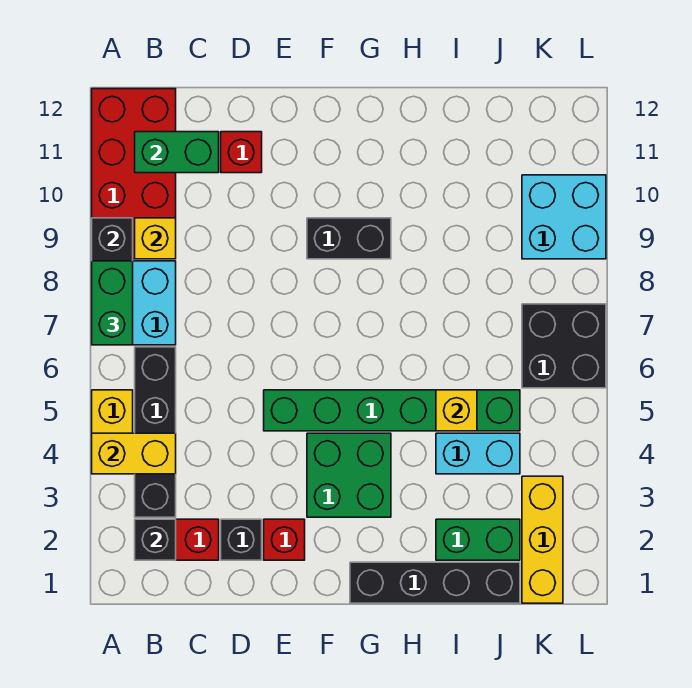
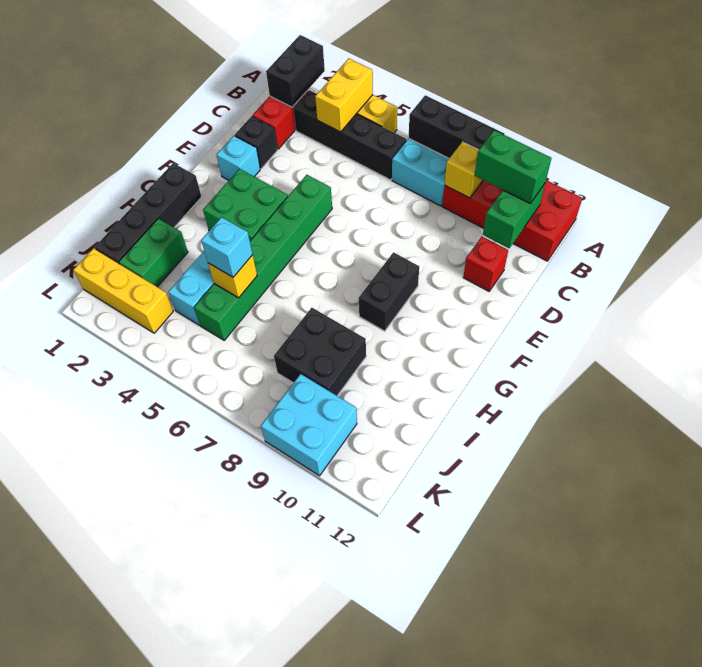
green brick A7:A8 level 3 -> green brick B10:B11 level 3
black brick B2 level 2 -> black brick A2:B2 level 2
red brick E2 level 1 -> cyan brick E2 level 1
none -> cyan brick I5 level 3
black brick K6:L7 level 1 -> black brick I8:J9 level 1

